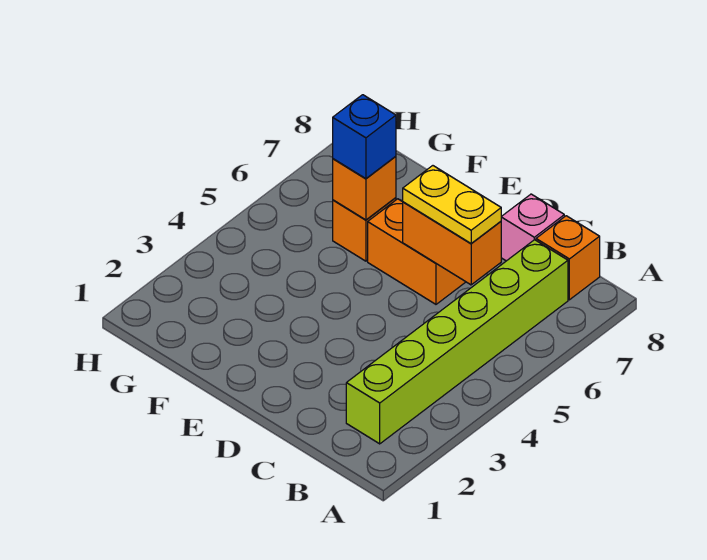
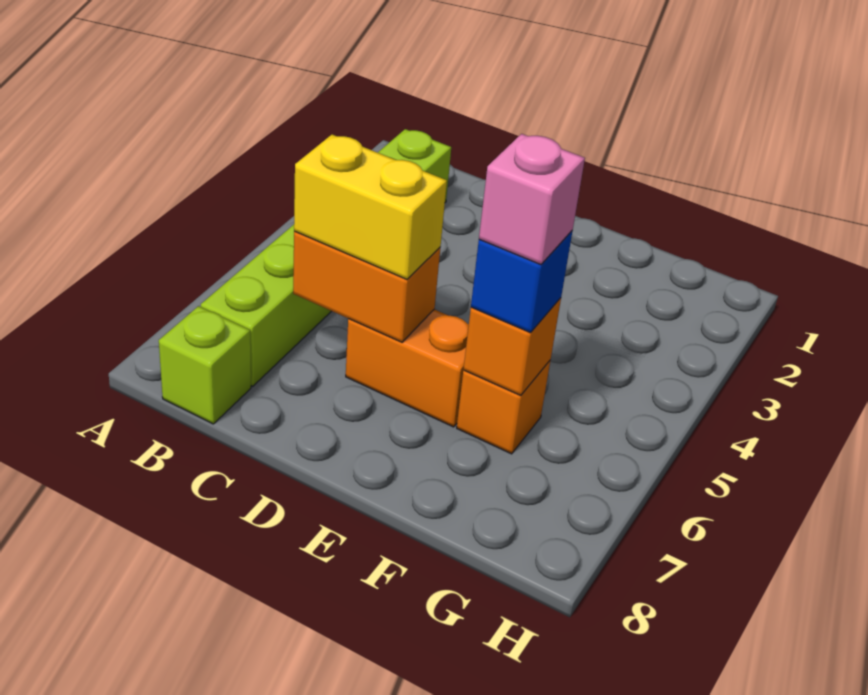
orange brick B8 level 1 -> lime brick B8 level 1
yellow plate C6:D6 level 3 -> yellow brick C6:D6 level 3
pink brick C8 level 1 -> pink brick F6 level 4

